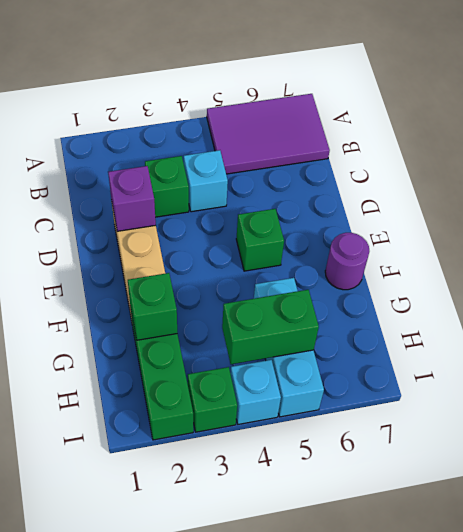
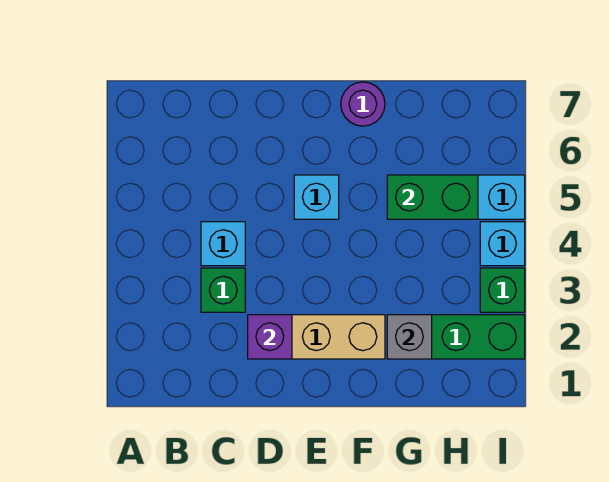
purple tile A5:B7 level 1 -> none
green brick E5 level 1 -> cyan brick E5 level 1
green brick G2 level 2 -> grey brick G2 level 2
green brick H4:H5 level 2 -> green brick G5:H5 level 2

